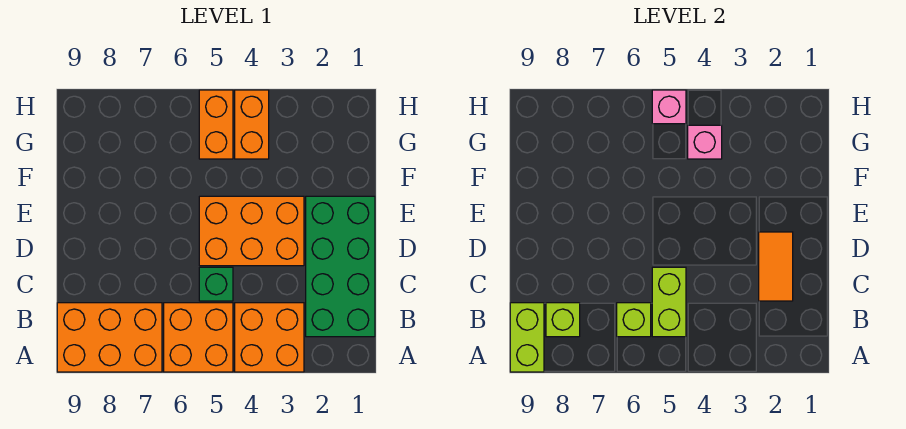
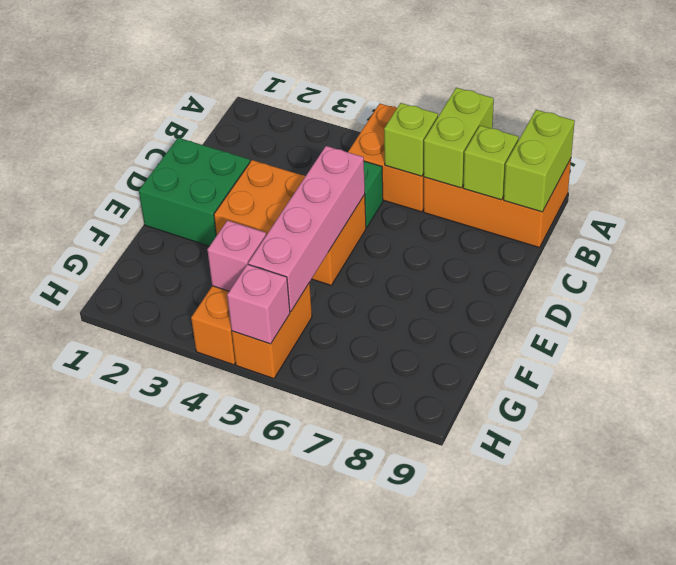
orange brick A3:B4 level 1 -> none
green brick B1:E2 level 1 -> green brick D1:E2 level 1
lime brick B5:C5 level 2 -> lime brick A7:B7 level 2
orange tile C2:D2 level 2 -> none
none -> pink brick D5:G5 level 2

